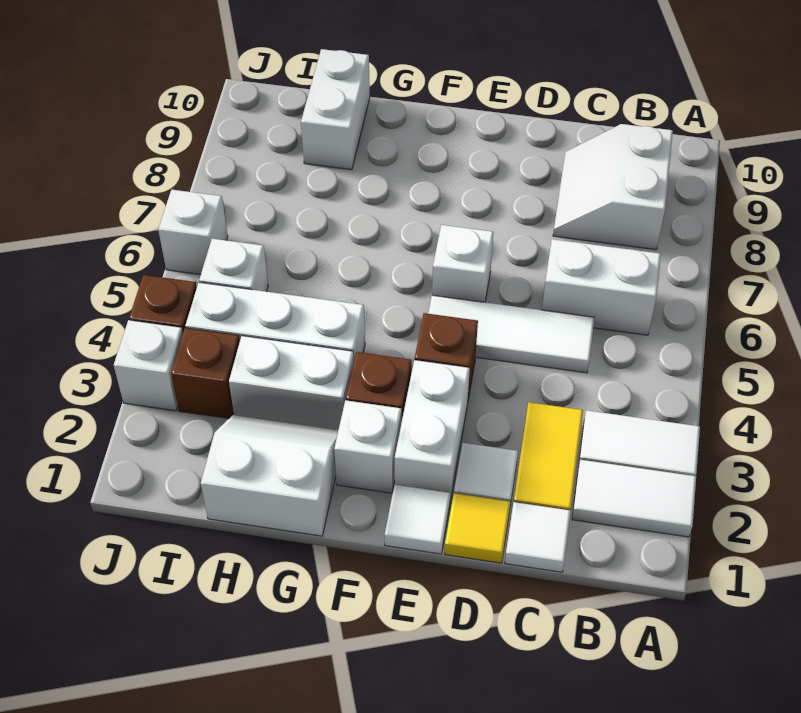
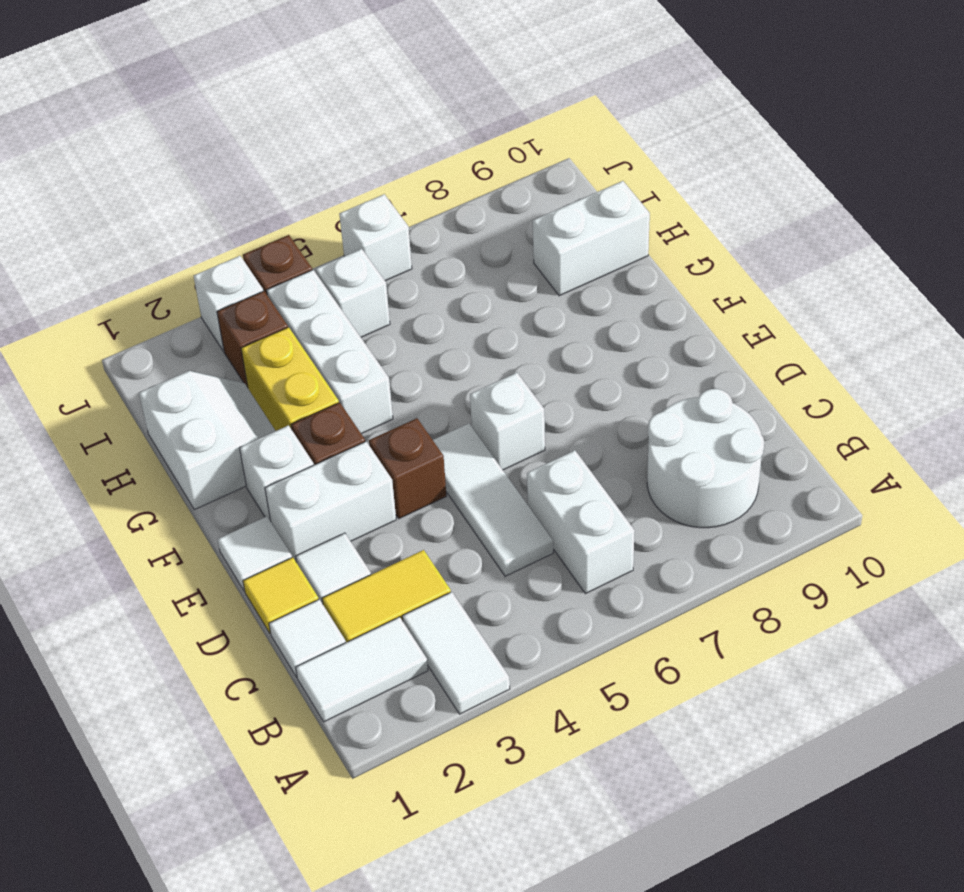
white tile A2:B2 level 1 -> white tile B1:B2 level 1
white slope B8:C9 level 1 top B -> white round brick B8:C9 level 1
white brick G3:H3 level 1 -> yellow brick G3:H3 level 1

